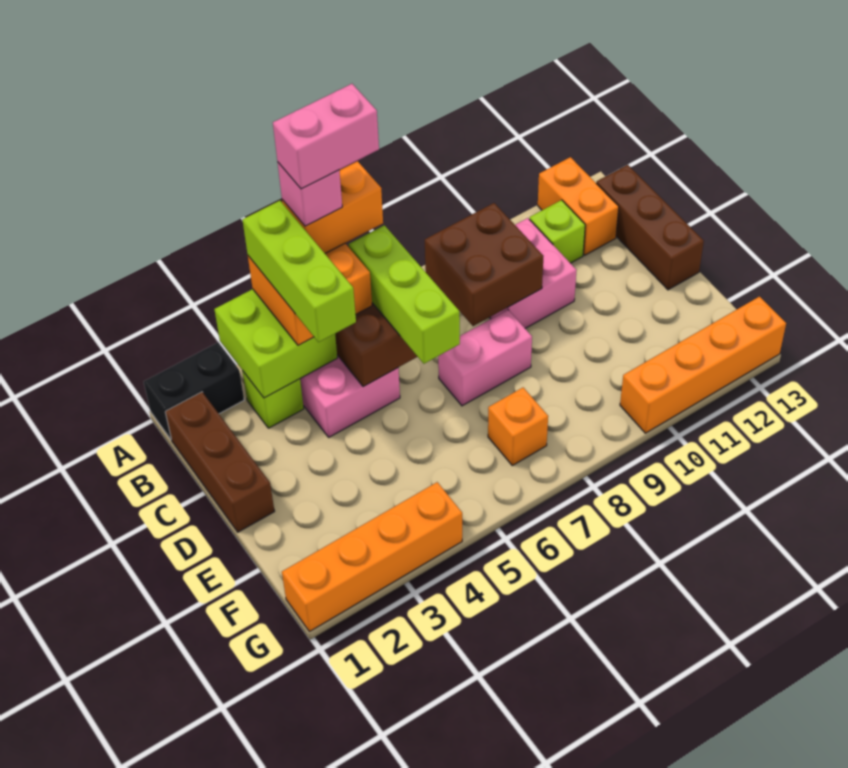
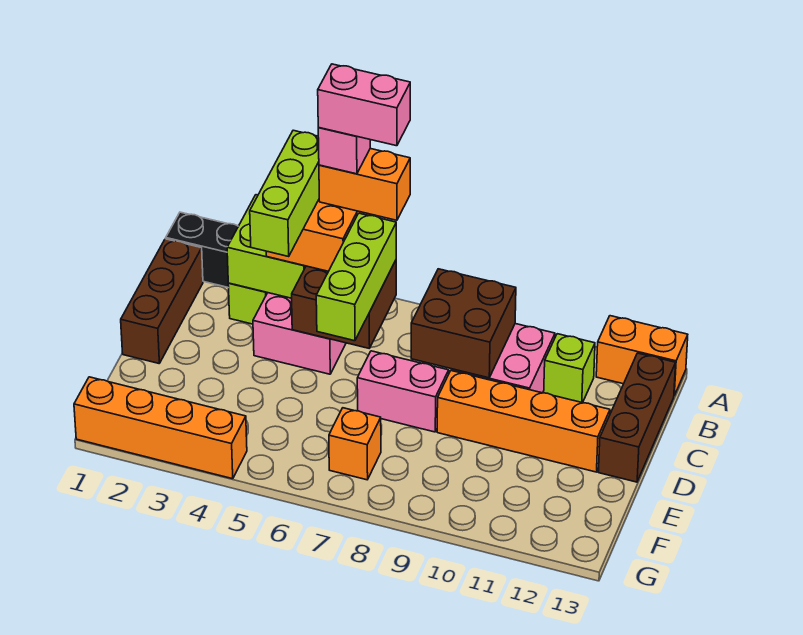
orange brick A12:B12 level 1 -> orange brick A12:A13 level 1
orange brick G10:G13 level 1 -> orange brick D9:D12 level 1

